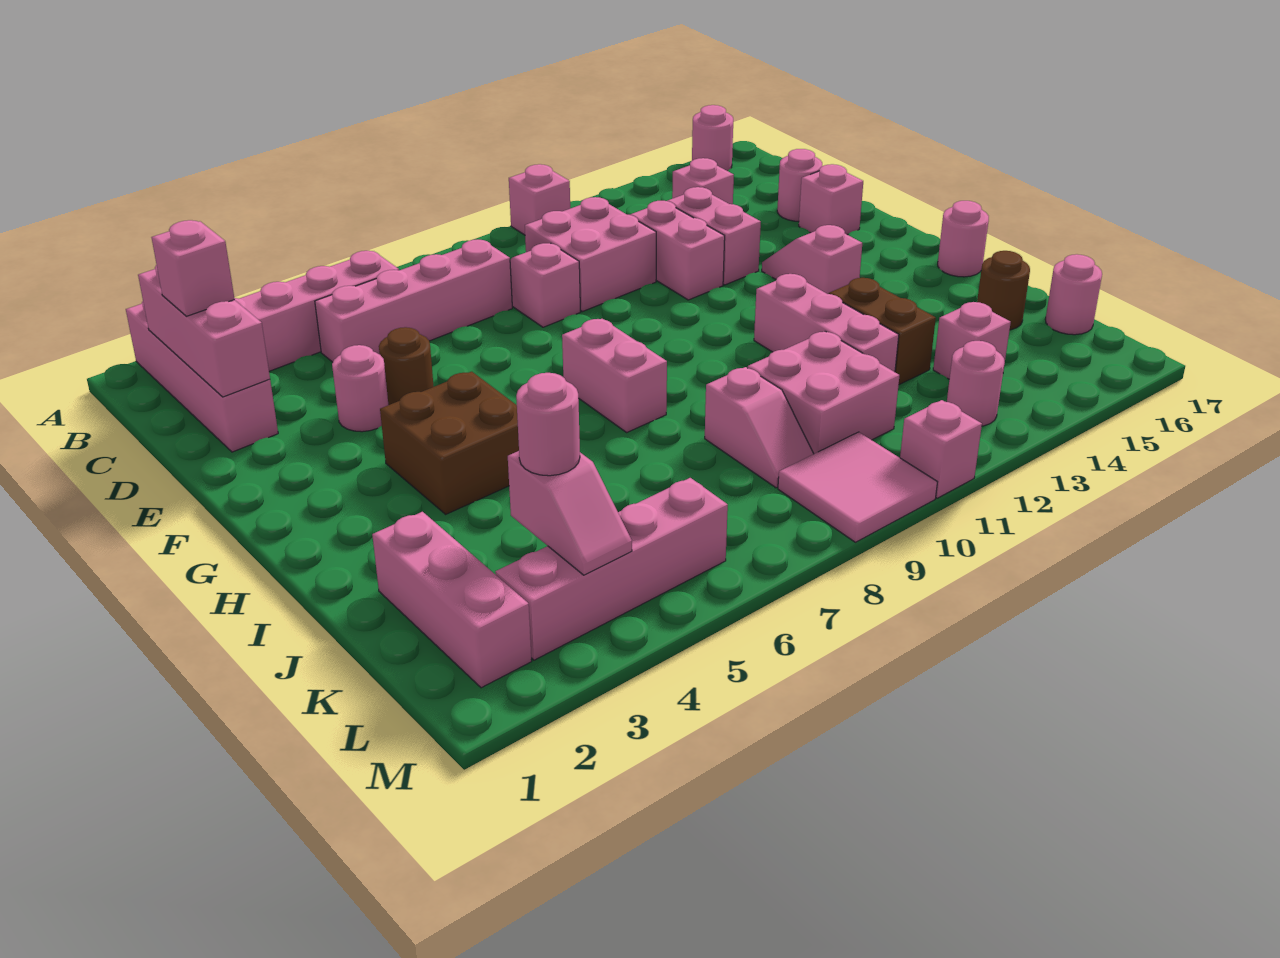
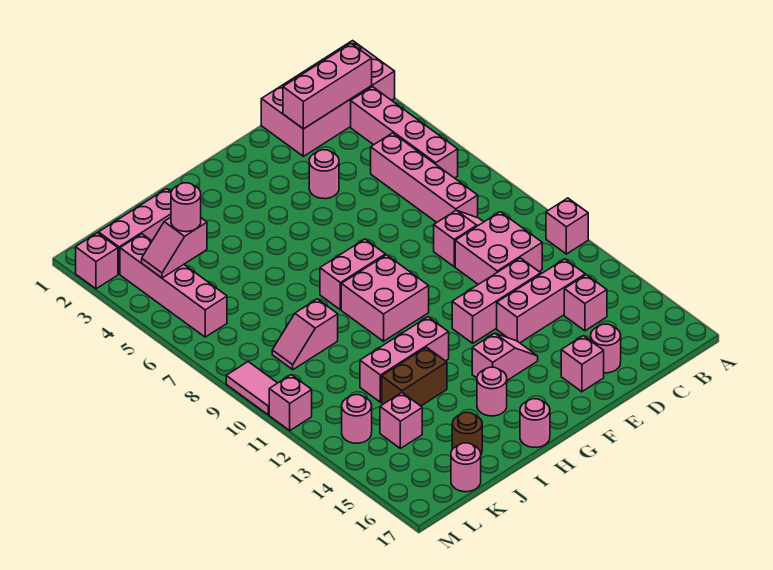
pink brick A2:D2 level 1 -> pink brick A1:D2 level 1
pink round brick A16 level 1 -> pink round brick H15 level 1
pink brick C2 level 3 -> pink brick M2 level 1
pink brick D12:E12 level 1 -> pink brick D12:F12 level 1
pink brick D13:E13 level 1 -> pink brick C13:E13 level 1
brown round brick E5 level 1 -> none
brown brick G4:H5 level 1 -> none
pink brick J10:K11 level 1 -> pink brick G9:H10 level 1
pink tile L9:M10 level 1 -> pink tile M9:M10 level 1

